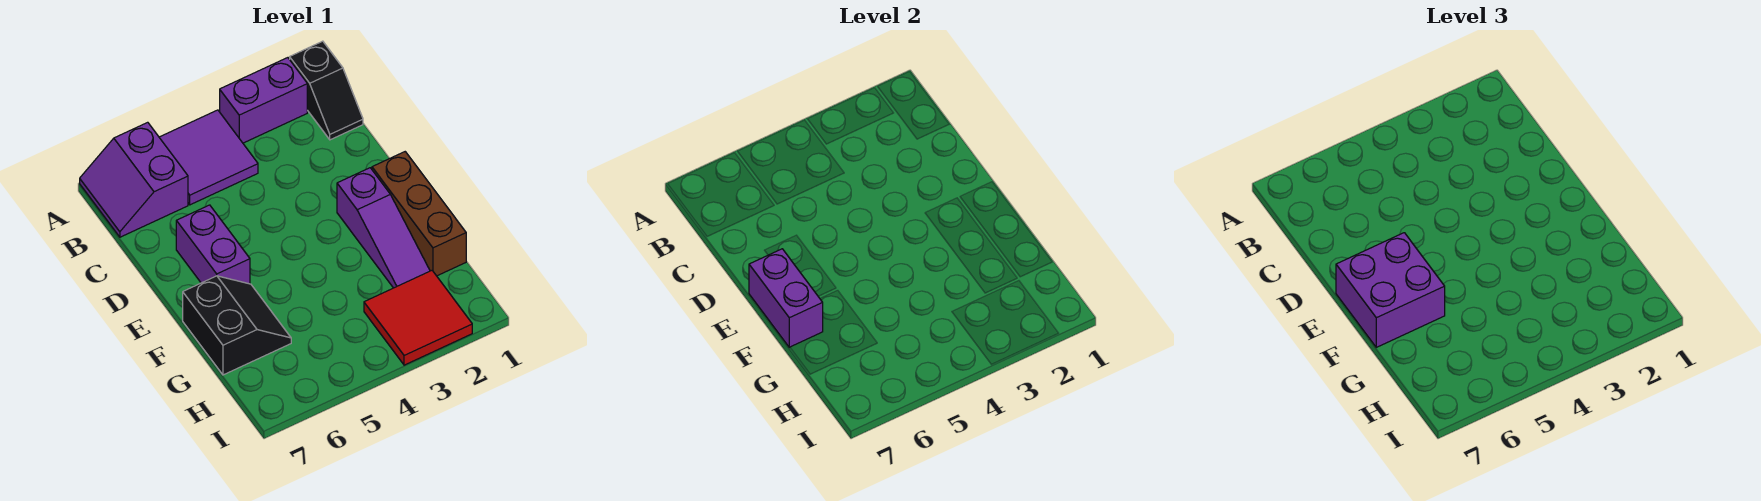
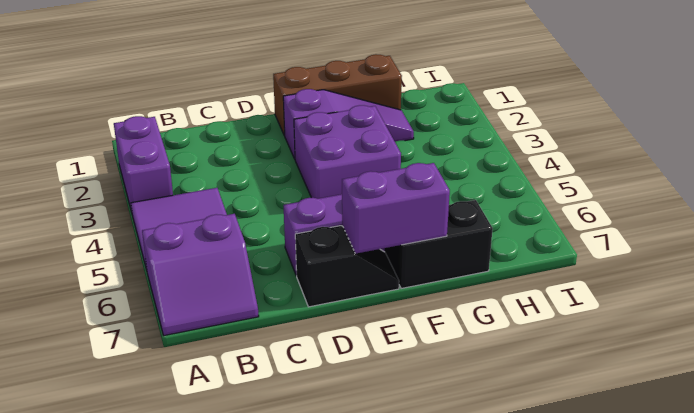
black slope A1:B1 level 1 top A -> black slope D7:E7 level 1 top D
purple brick E6:F7 level 3 -> purple brick E3:F4 level 1
red tile H2:I3 level 1 -> none

